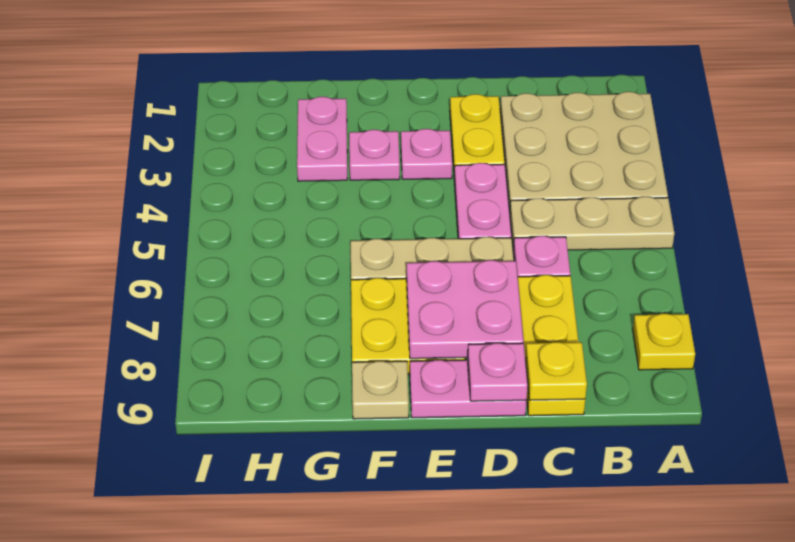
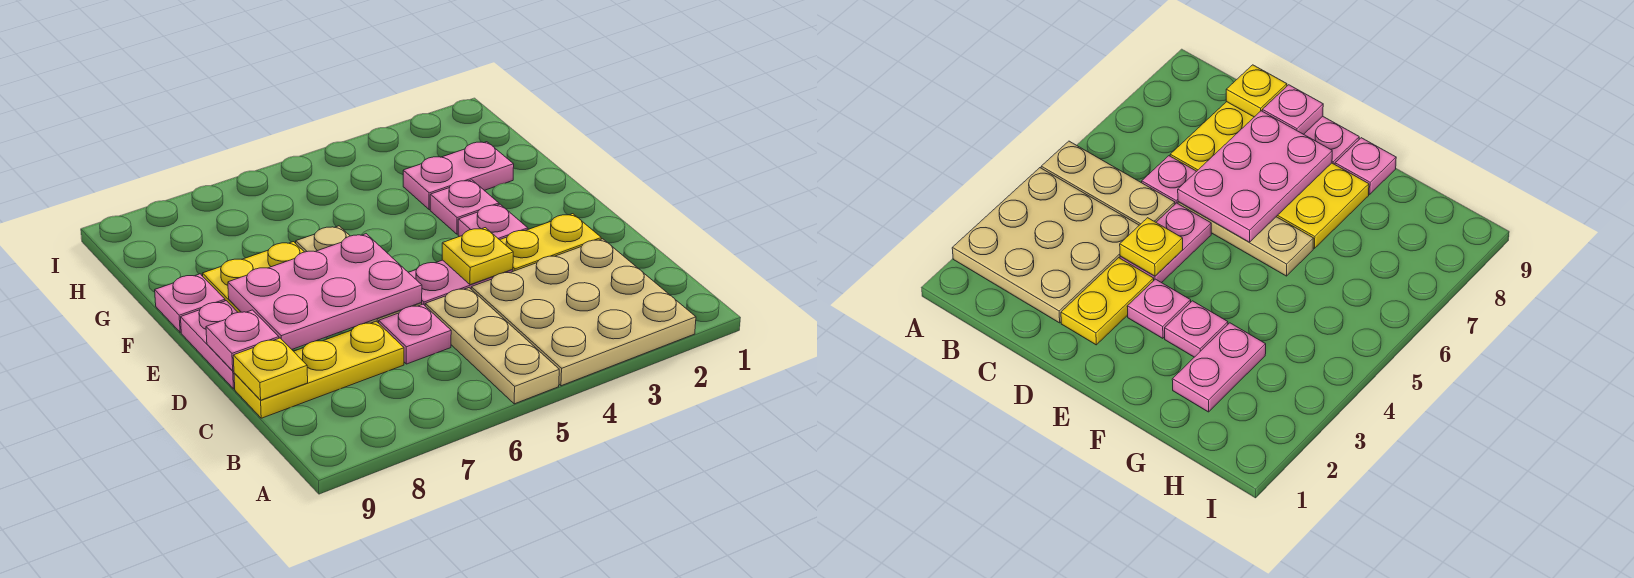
yellow plate A8 level 1 -> yellow plate D4 level 2
pink plate D7:E8 level 2 -> pink plate D6:E8 level 2
tan plate F9 level 1 -> pink plate F9 level 1

